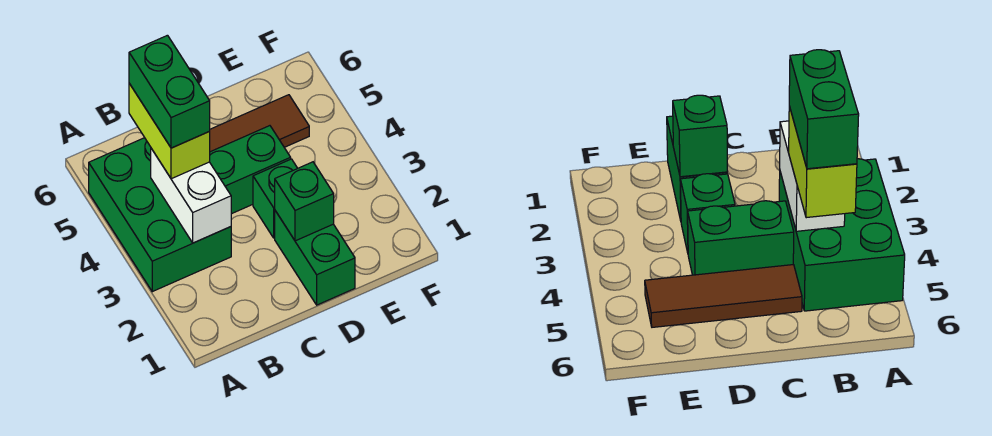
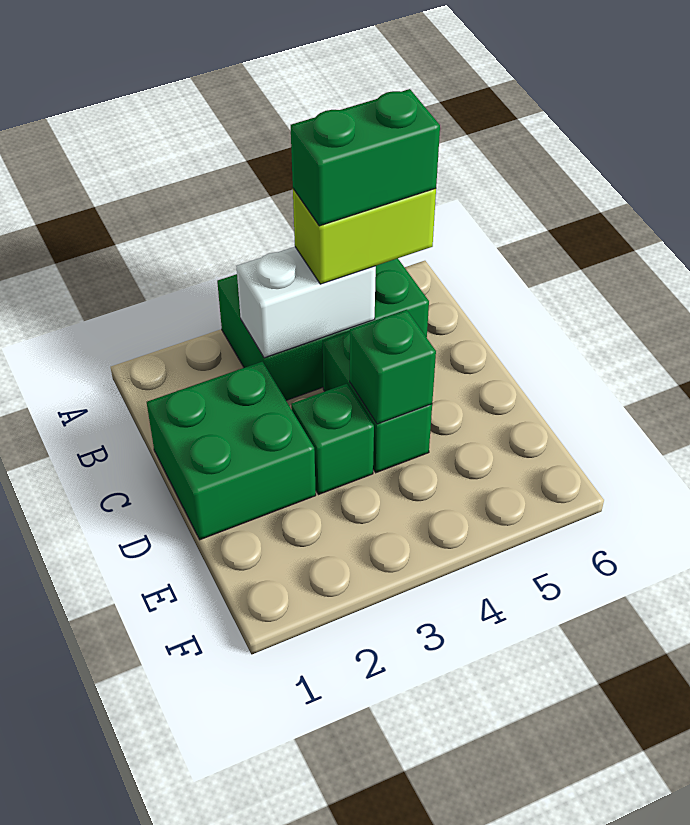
brown tile C5:E5 level 1 -> none
green brick D1:D2 level 1 -> green brick C1:D2 level 1
green brick D2 level 2 -> green brick D4 level 2

